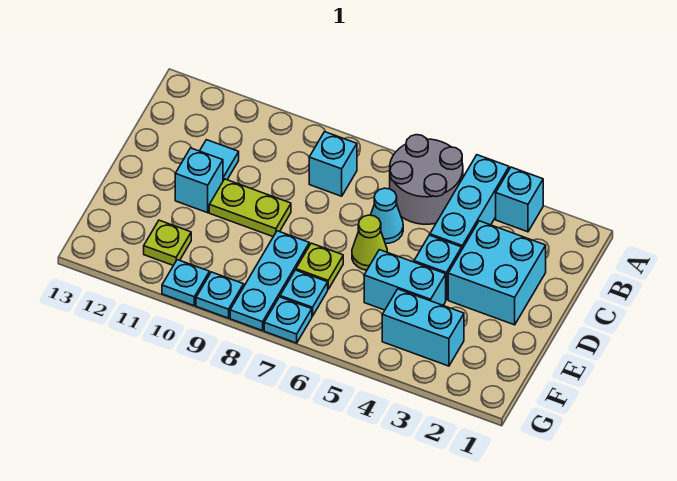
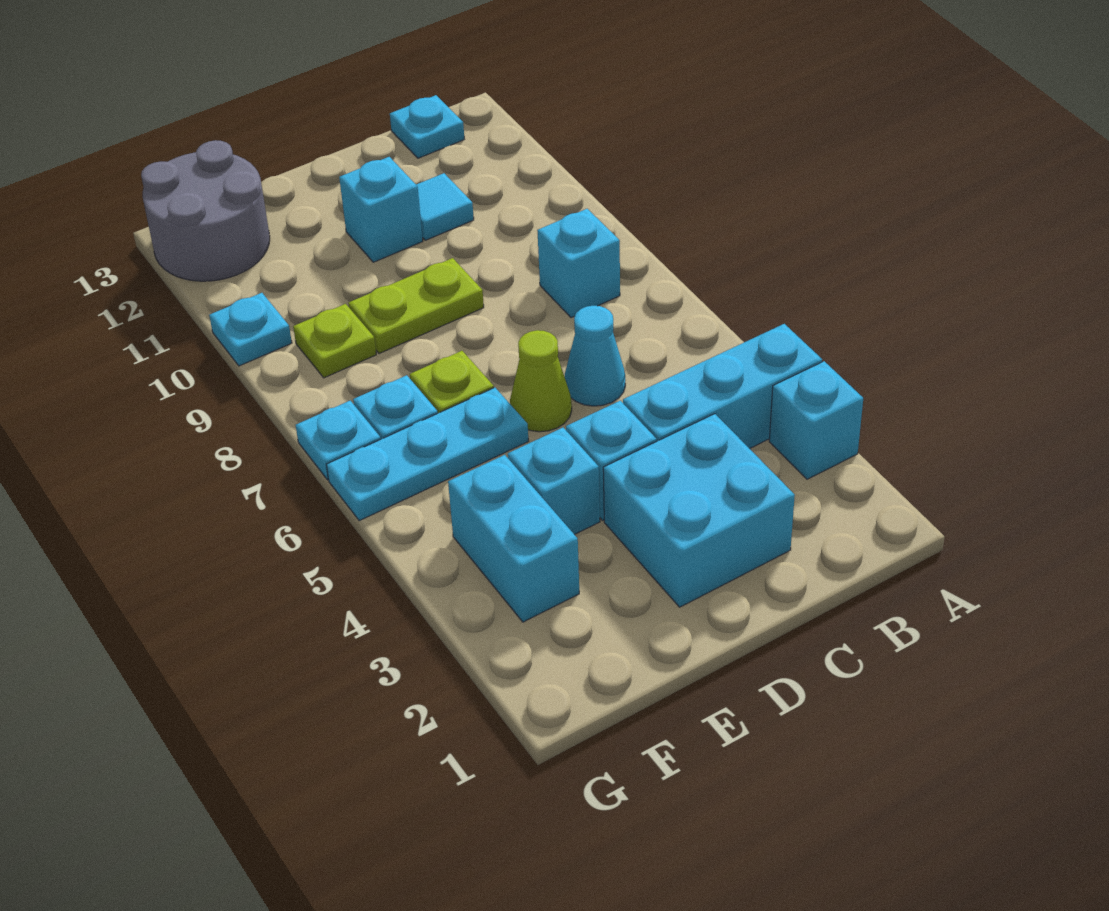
grey round brick A5:B6 level 1 -> grey round brick F12:G13 level 1
lime plate D9:D10 level 1 -> lime plate D9:E9 level 1
cyan brick E4:E5 level 1 -> cyan brick E4 level 1
cyan plate E8:G8 level 1 -> cyan plate E6:G6 level 1
lime plate F11 level 1 -> lime plate F9 level 1
cyan plate G9 level 1 -> cyan plate B13 level 1

